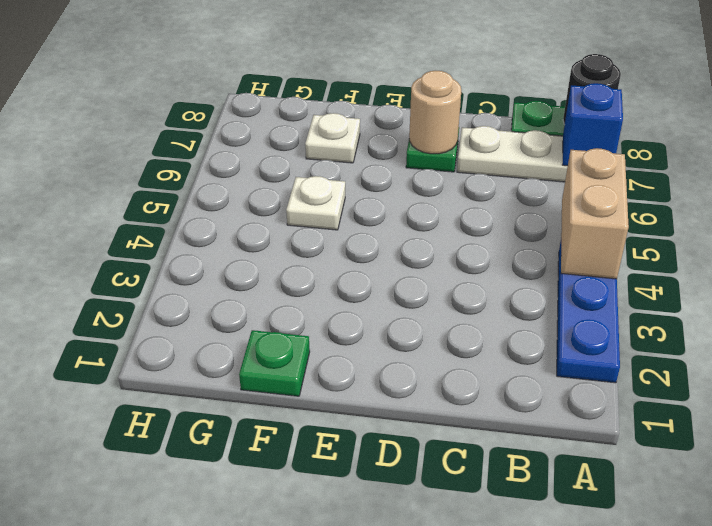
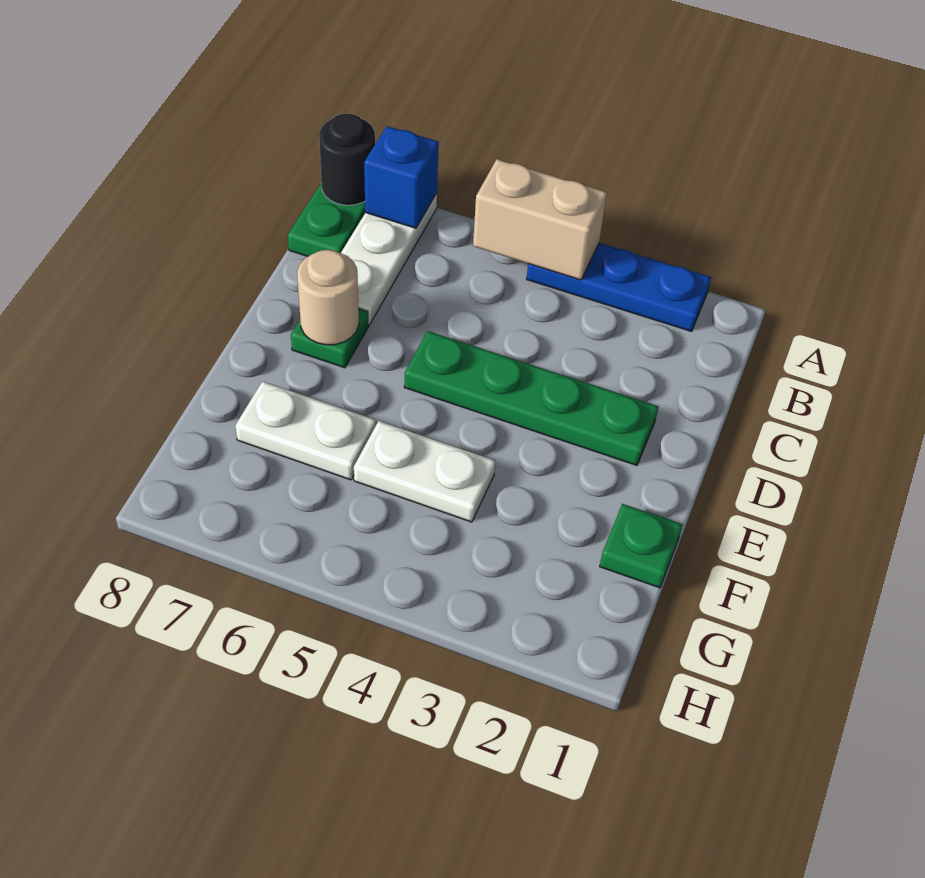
none -> green plate D2:D5 level 1
white plate F5 level 1 -> white plate F4:F5 level 1
white plate F7 level 1 -> white plate F6:F7 level 1

